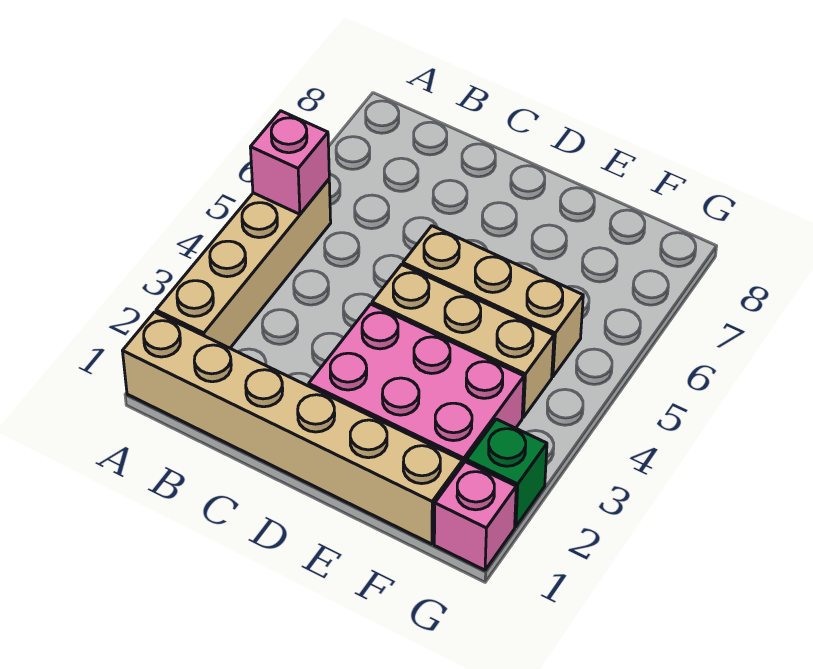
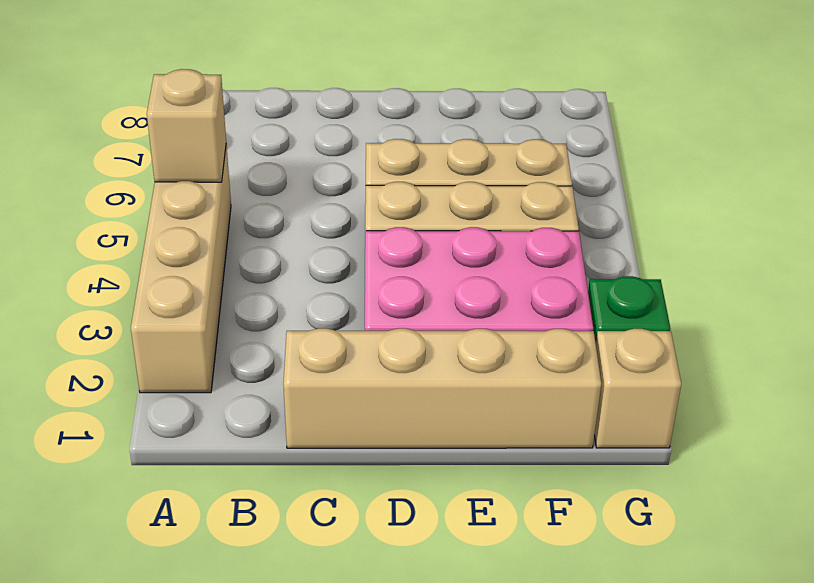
tan brick A1:F1 level 1 -> tan brick C1:F1 level 1
pink brick A5 level 2 -> tan brick A5 level 2
pink brick G1 level 1 -> tan brick G1 level 1

